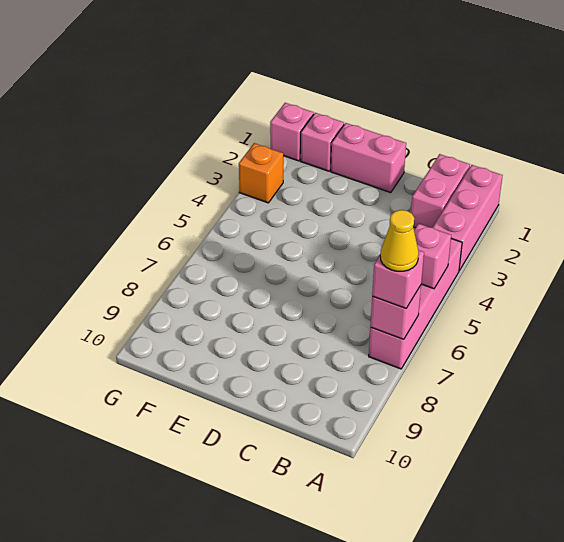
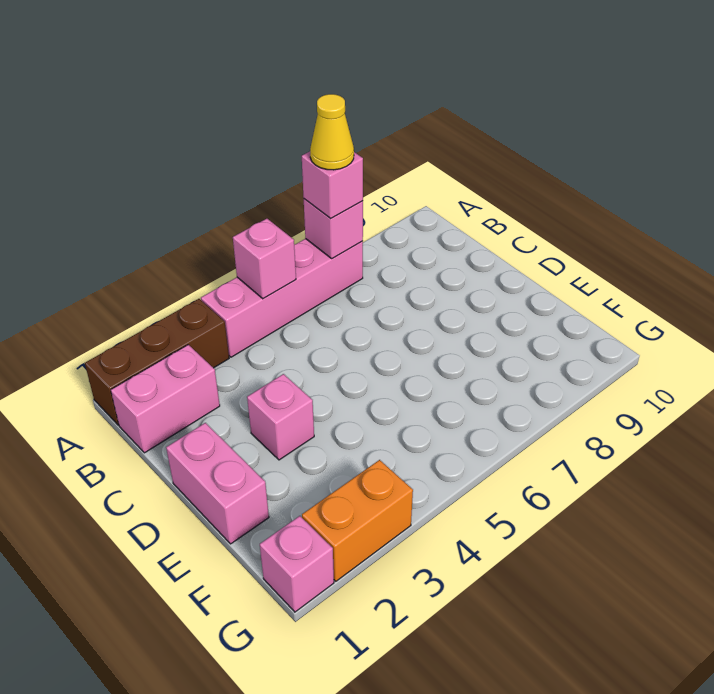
pink brick A1:A3 level 1 -> brown brick A1:A3 level 1
pink brick F1 level 1 -> pink brick D3 level 1
orange brick G3 level 1 -> orange brick G2:G3 level 1

